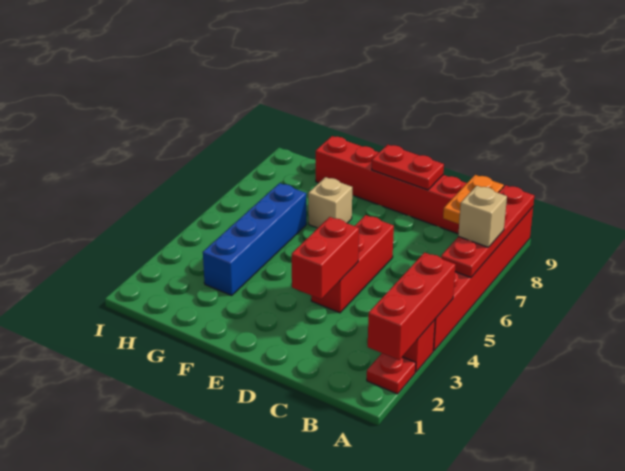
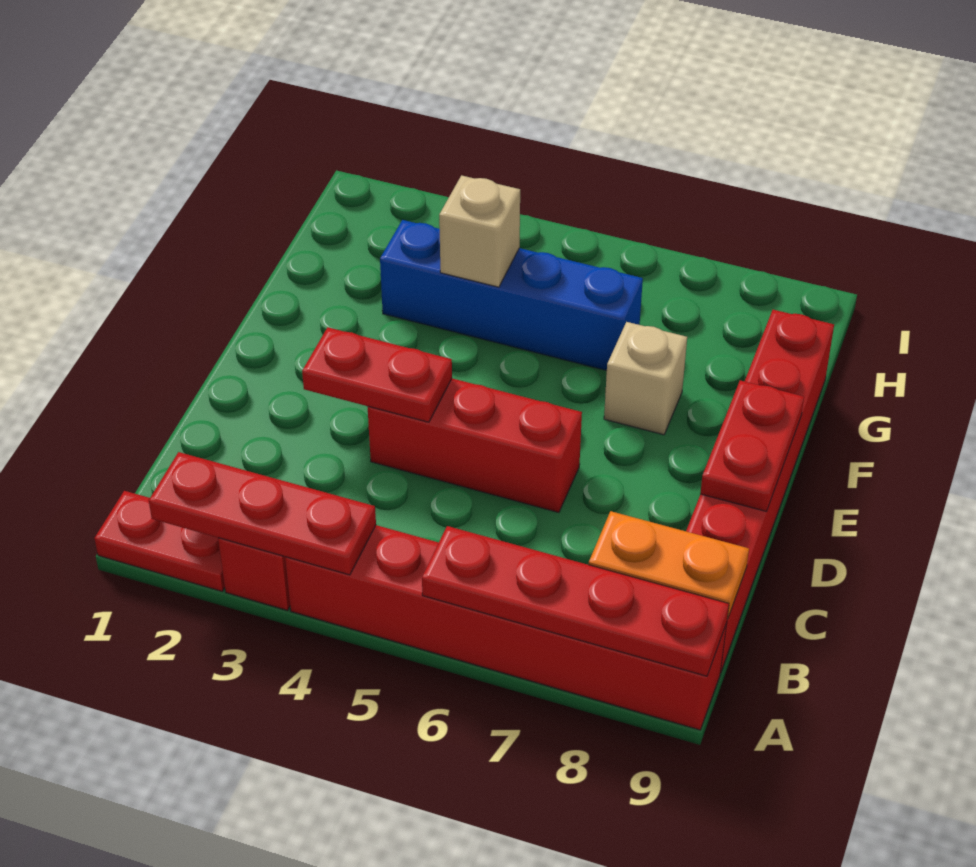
red plate A2 level 1 -> red plate A1:A2 level 1
red brick A2:A4 level 2 -> red plate A2:A4 level 2
tan brick A7 level 3 -> tan brick G4 level 2
red brick D3:D4 level 2 -> red plate D3:D4 level 2

